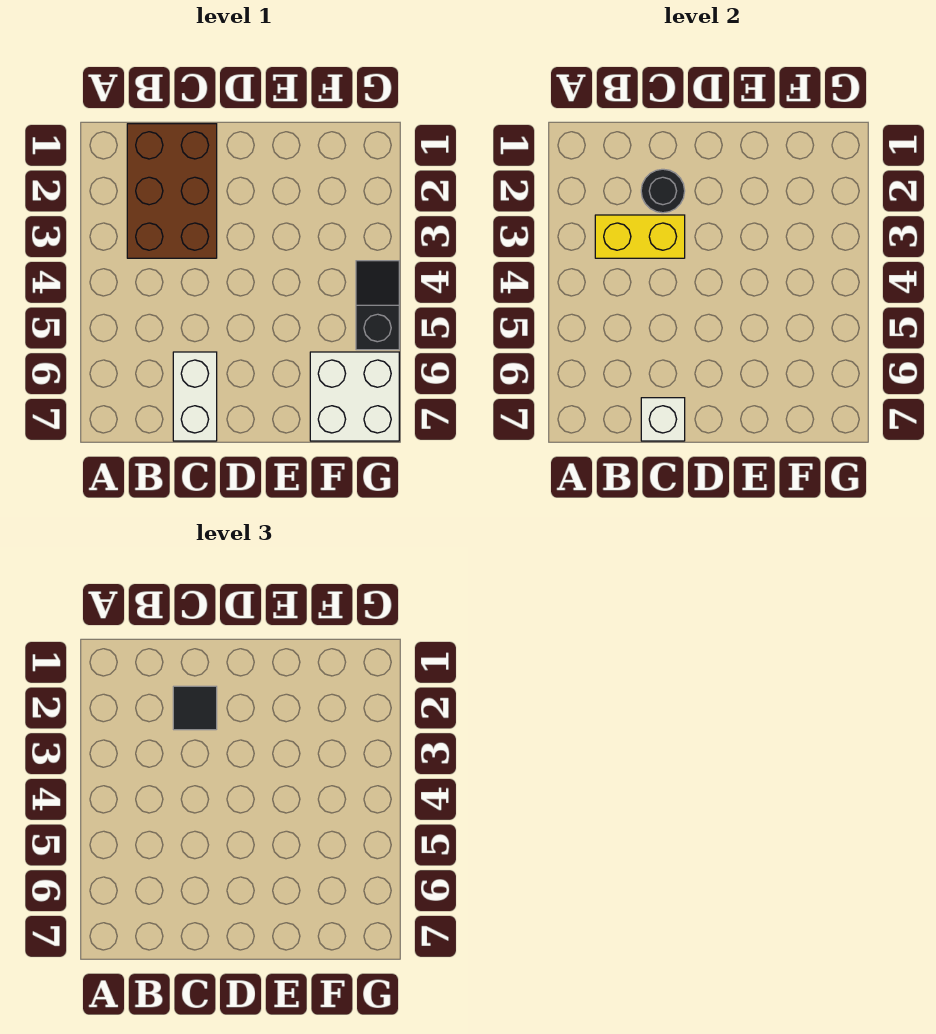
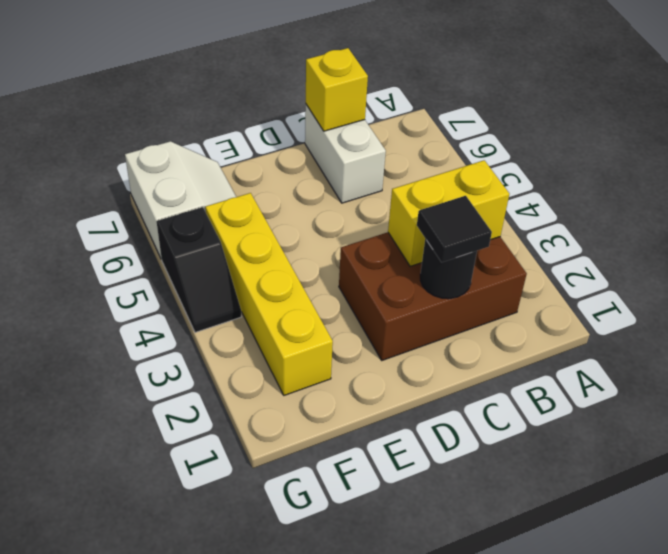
brown brick B1:C3 level 1 -> brown brick B2:D3 level 1
white brick C7 level 2 -> yellow brick C7 level 2
none -> yellow brick F2:F5 level 1
white brick F6:G7 level 1 -> white slope F6:G7 level 1 top G

